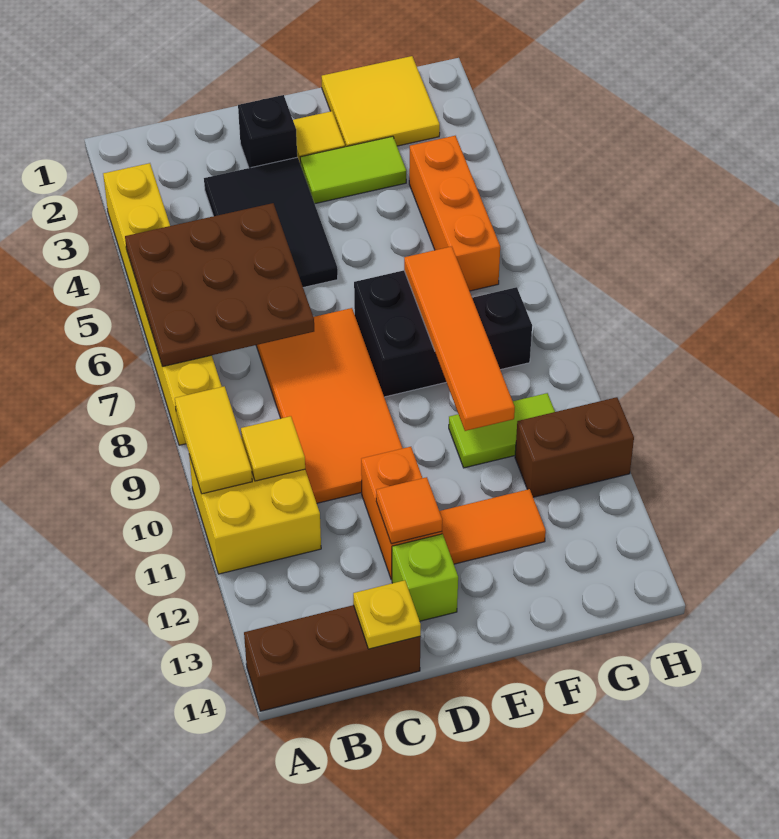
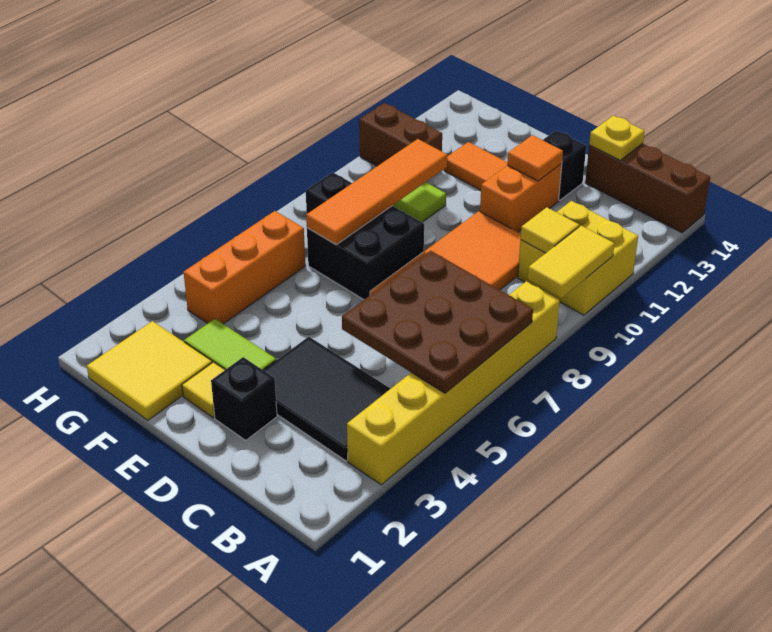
black tile C3:D5 level 1 -> black tile B3:D4 level 1
lime brick D13 level 1 -> black brick D13 level 1

